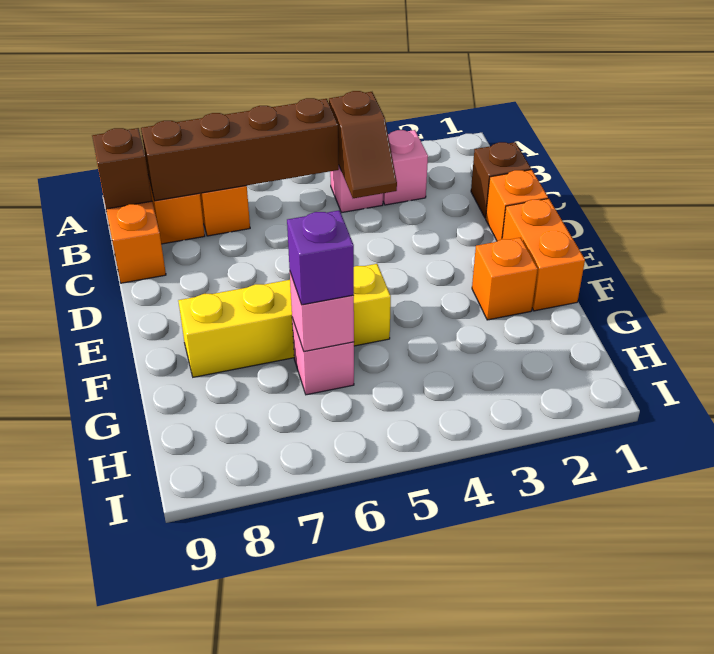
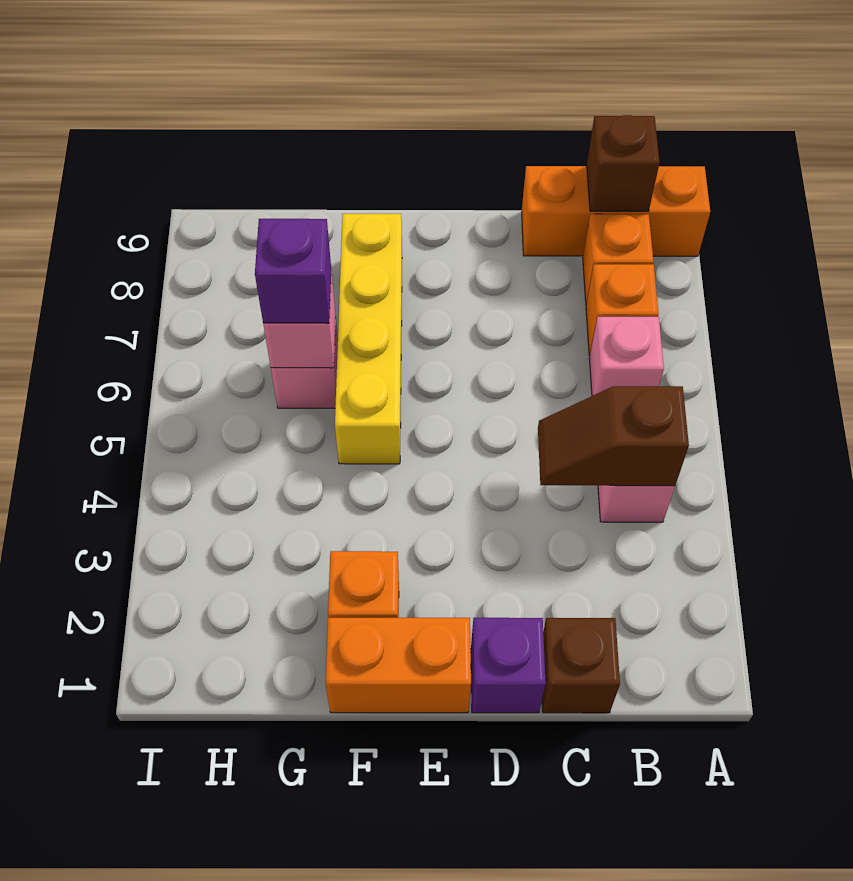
pink brick B3 level 1 -> pink brick B6 level 1
brown brick B5:B8 level 2 -> none
orange brick D1 level 1 -> purple brick D1 level 1

